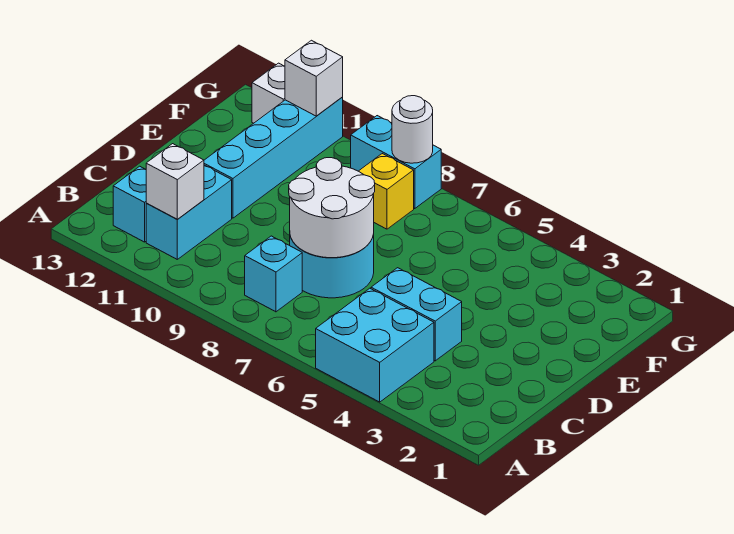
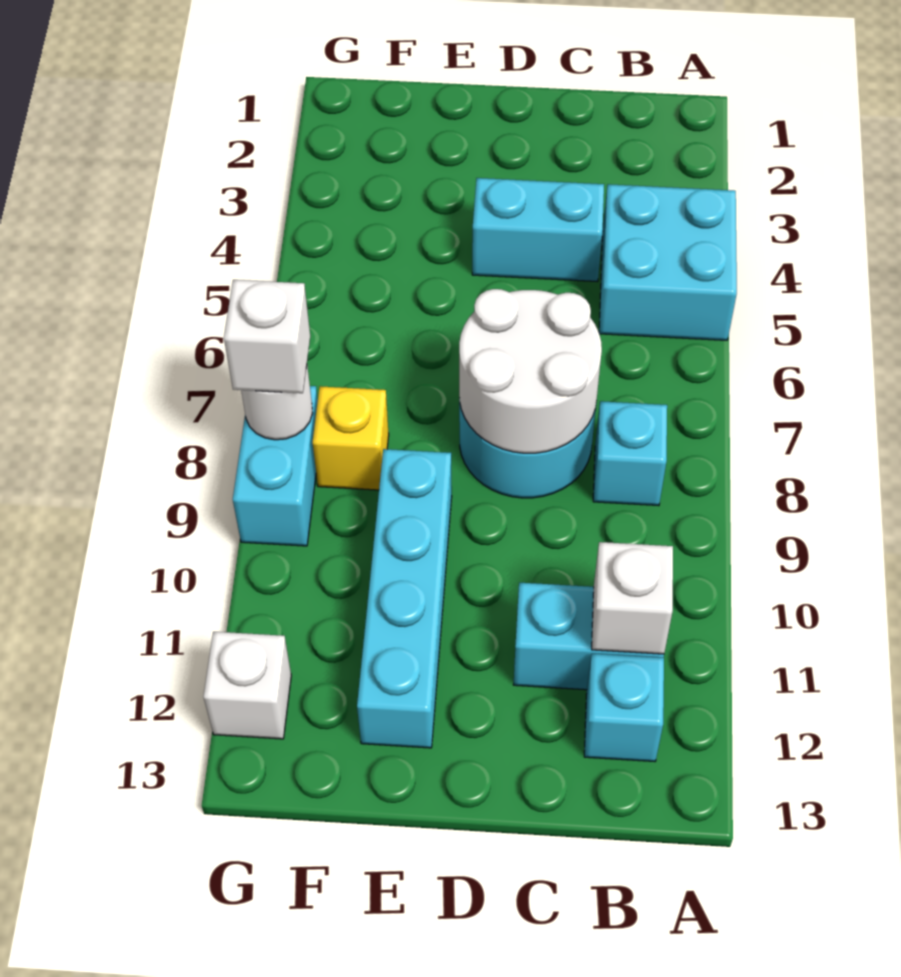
cyan brick C4:C5 level 1 -> cyan brick C4:D4 level 1
cyan brick D11:G11 level 1 -> cyan brick E9:E12 level 1
white brick G11 level 2 -> white brick G8 level 3

